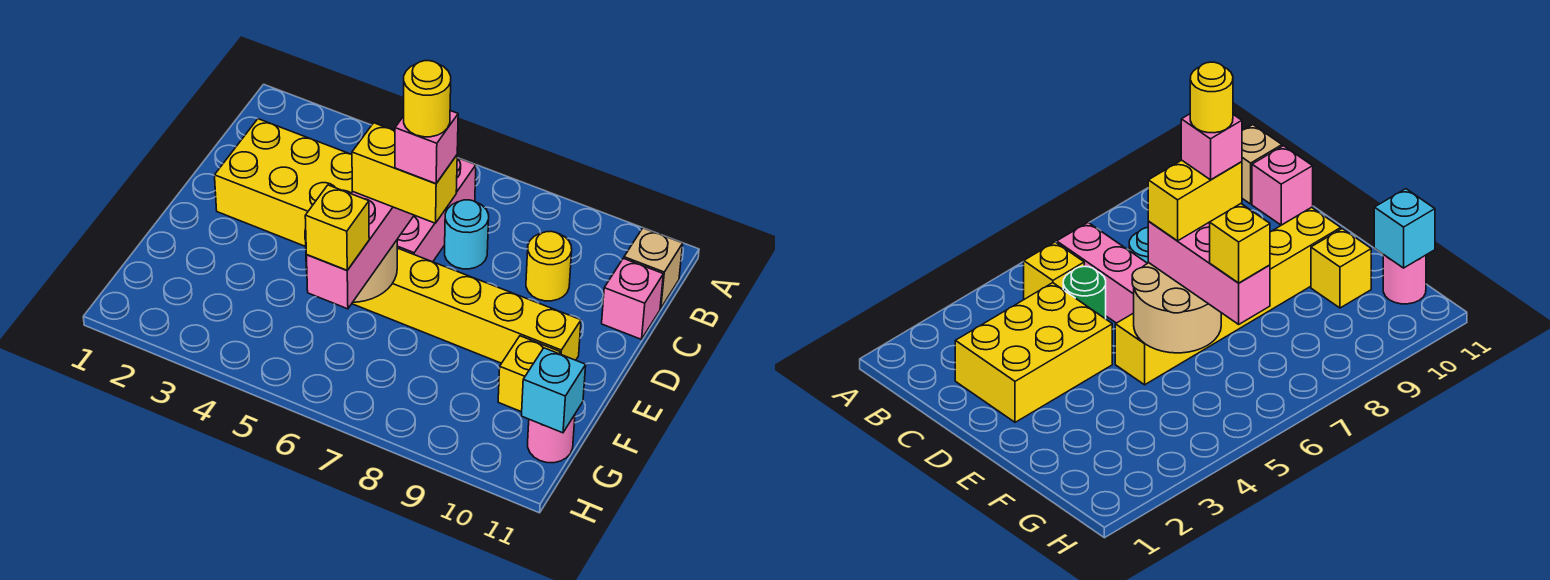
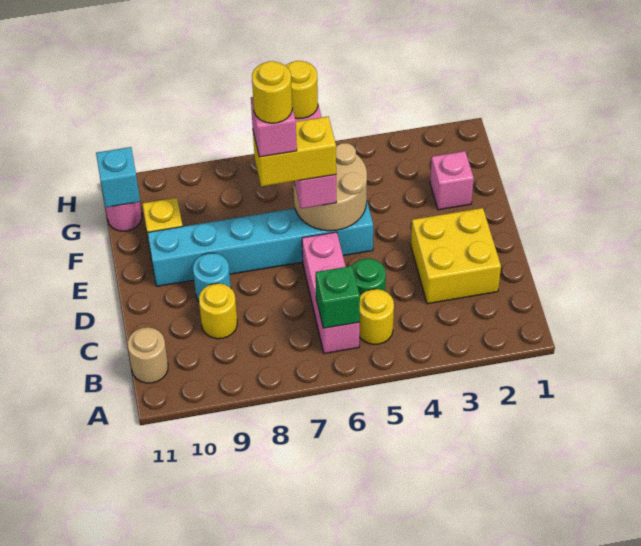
yellow brick B5 level 1 -> yellow round brick B5 level 1
none -> green brick B6 level 2
tan brick B11 level 1 -> tan round brick B11 level 1
yellow brick C2:D4 level 1 -> yellow brick C2:D3 level 1
cyan round brick C7 level 1 -> cyan round brick D9 level 1
pink brick C11 level 1 -> pink brick F2 level 1
yellow brick E5:E10 level 1 -> cyan brick E5:E10 level 1
yellow brick G6 level 4 -> yellow round brick G6 level 4

